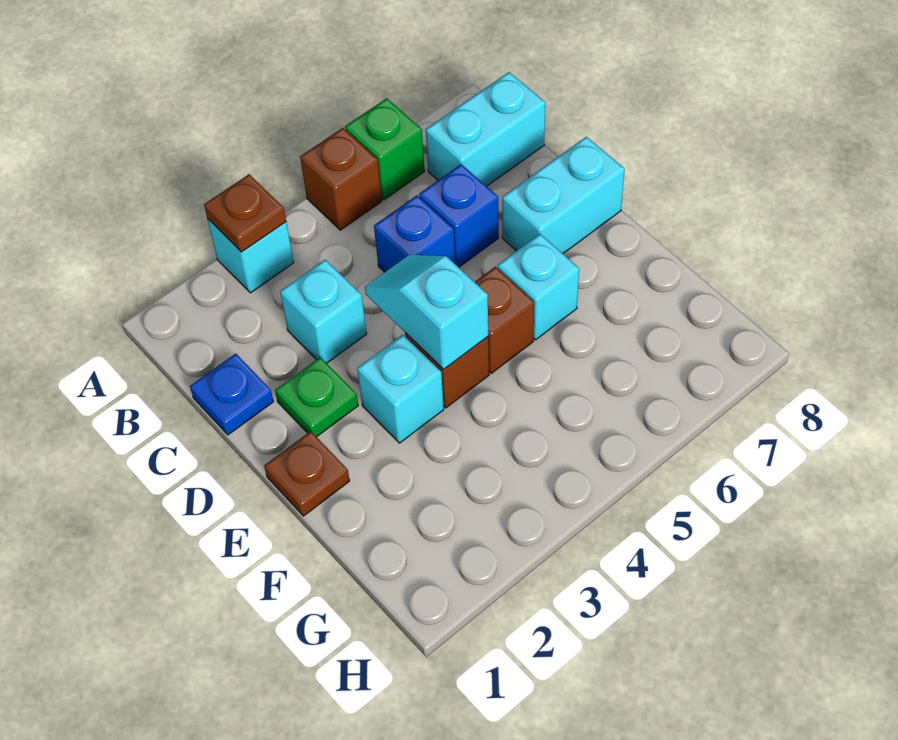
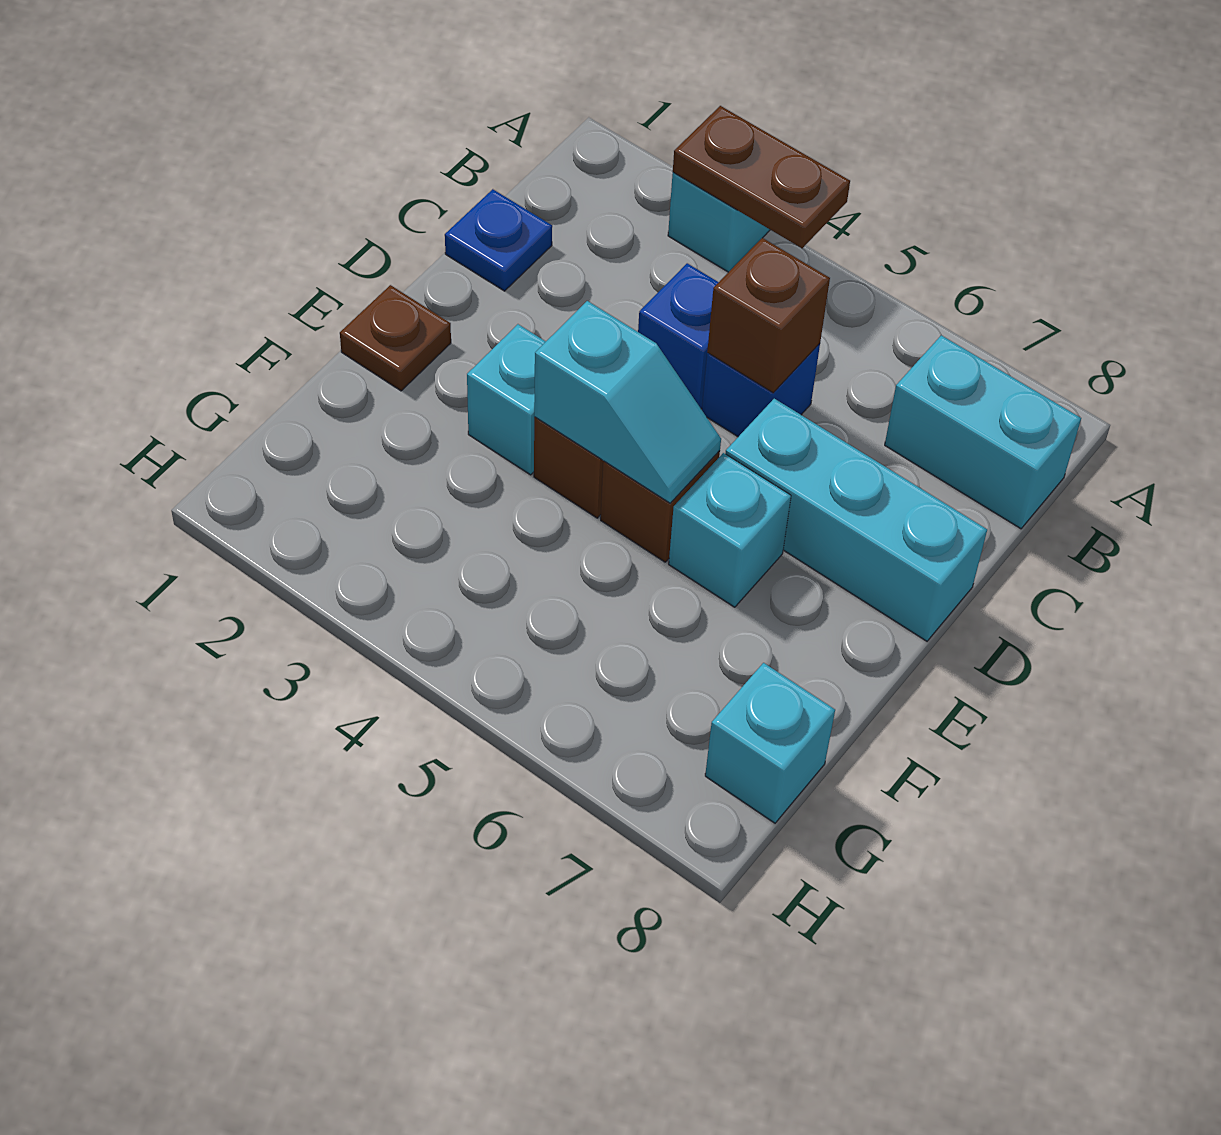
brown plate A3 level 2 -> brown plate A3:A4 level 2
brown brick A5 level 1 -> brown brick C5 level 2
green brick A6 level 1 -> none
cyan brick C3 level 1 -> cyan brick G8 level 1
blue brick C6 level 1 -> blue brick C4 level 1
green plate D2 level 1 -> none
cyan slope D4:E4 level 2 top E -> cyan slope E4:E5 level 2 top 4
cyan brick D7:D8 level 1 -> cyan brick D6:D8 level 1

